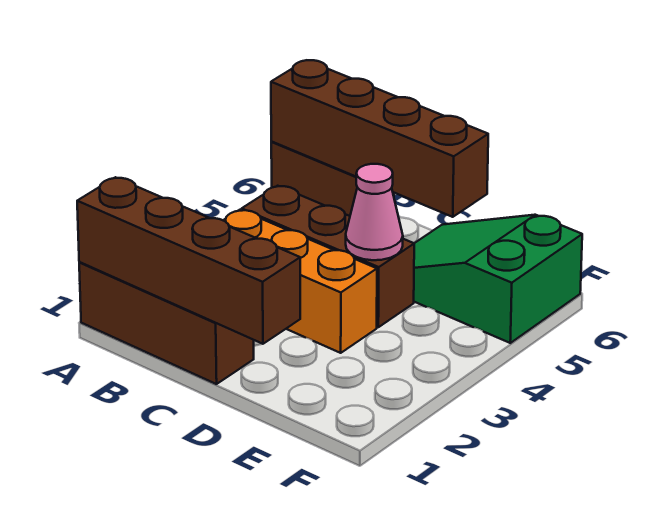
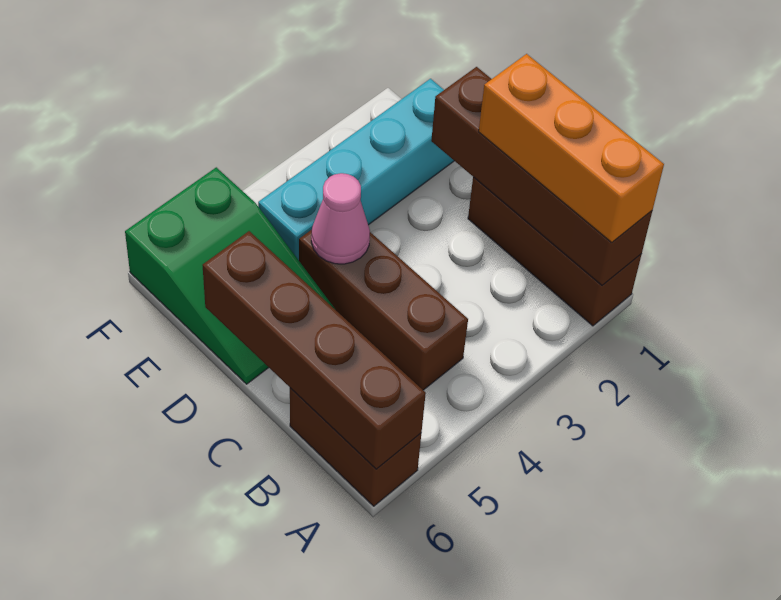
orange brick B3:D3 level 1 -> orange brick A1:C1 level 3
none -> cyan brick E1:E4 level 1

